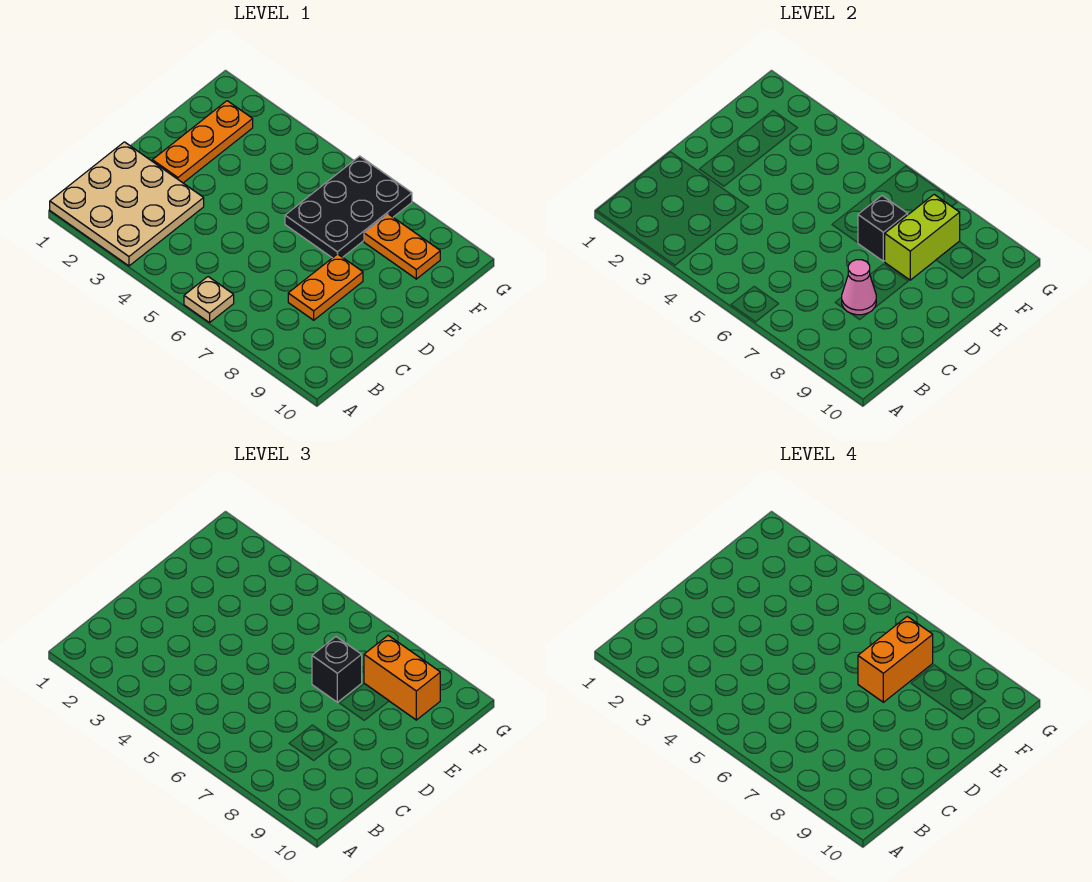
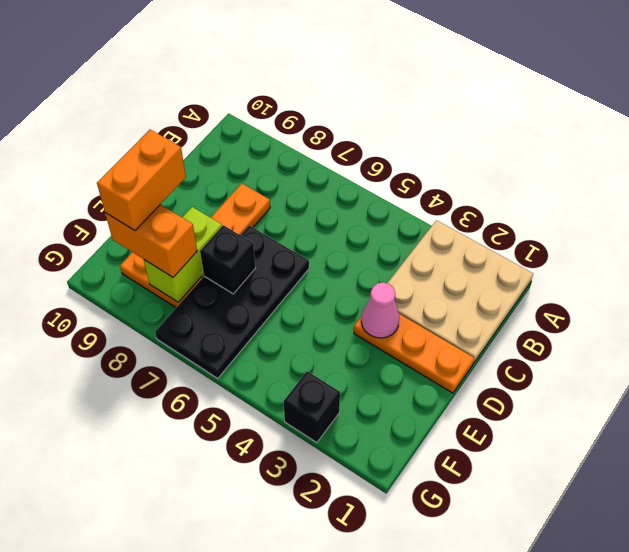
tan plate A6 level 1 -> none
pink cone C8 level 2 -> pink cone D3 level 2
orange plate D2:F2 level 1 -> orange plate D1:D3 level 1
black plate E6:G7 level 1 -> black plate D6:G7 level 1
black brick E7 level 3 -> black brick G3 level 1
orange brick E7:F7 level 4 -> orange brick E9:F9 level 4

